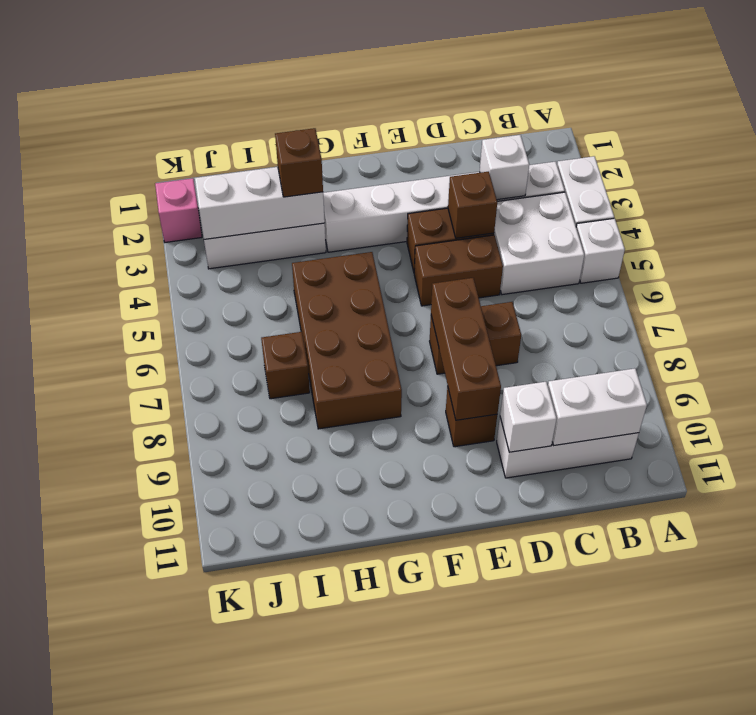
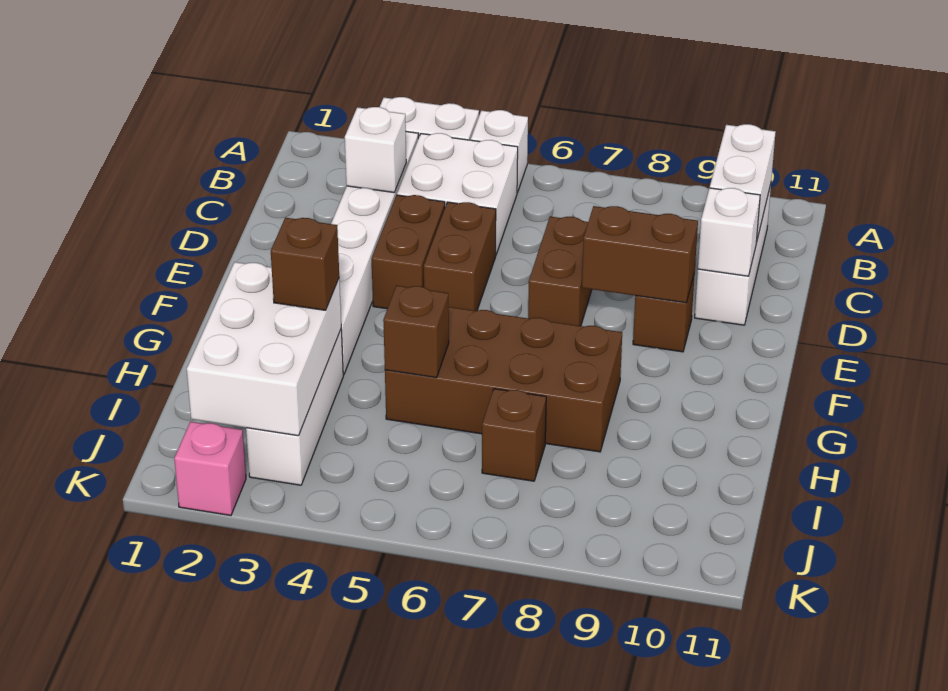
brown brick D4 level 2 -> brown brick H5 level 2
brown brick E7:E9 level 2 -> brown brick E8:E9 level 2
white brick H3:J3 level 2 -> white brick H2:J3 level 2

